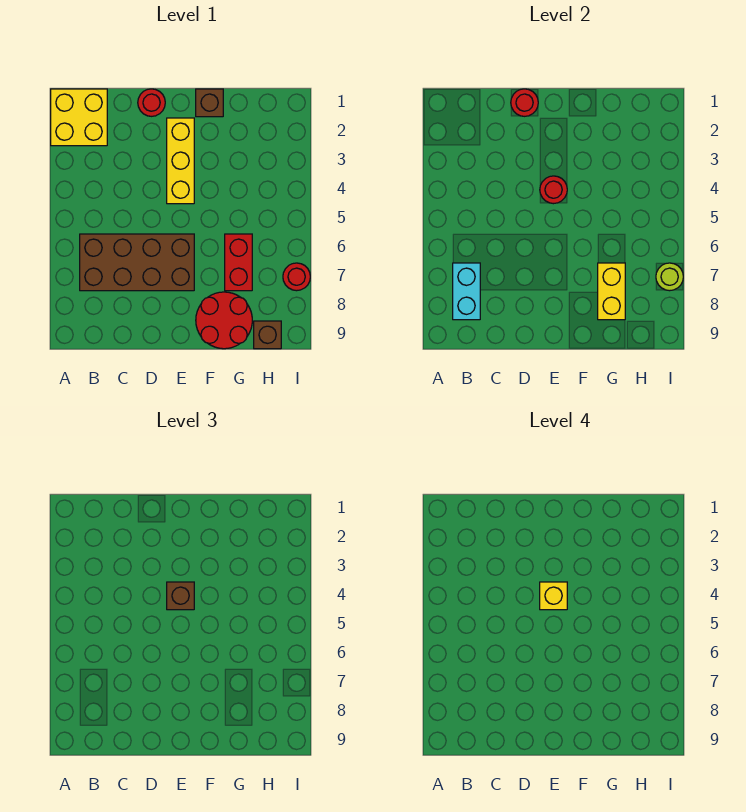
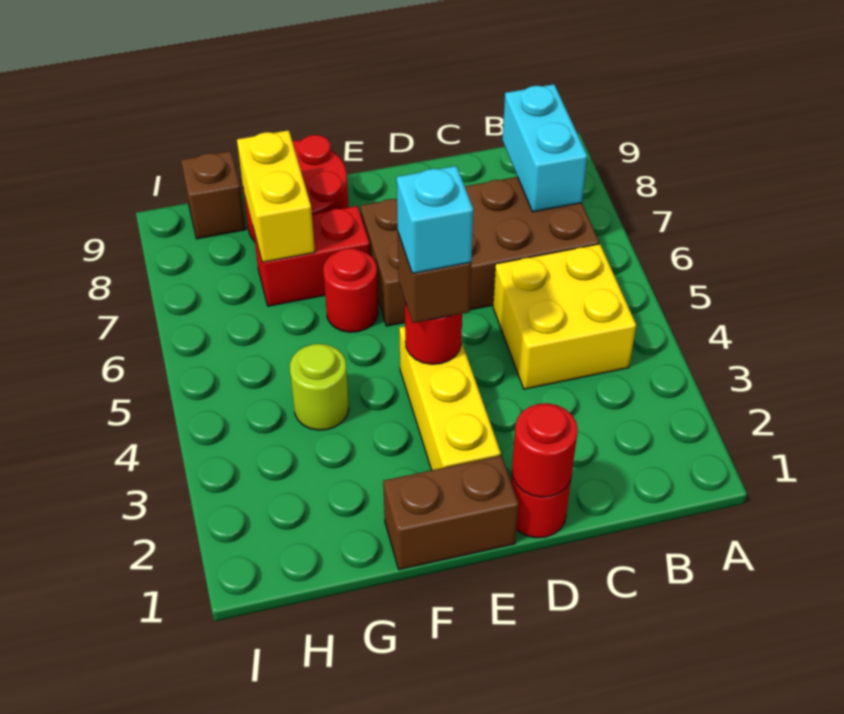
yellow brick A1:B2 level 1 -> yellow brick B4:C5 level 1
yellow brick E4 level 4 -> cyan brick E4 level 4
brown brick F1 level 1 -> brown brick E1:F1 level 1
red brick G6:G7 level 1 -> red brick F7:G7 level 1
red round brick I7 level 1 -> red round brick F6 level 1
lime round brick I7 level 2 -> lime round brick G4 level 1

